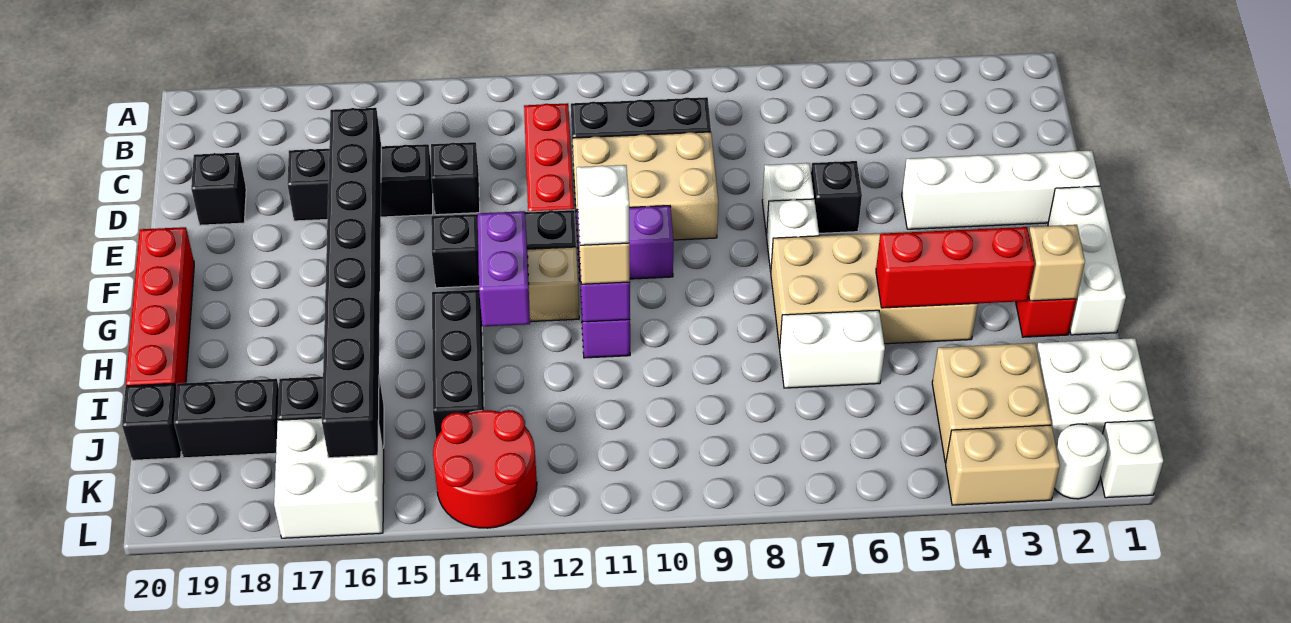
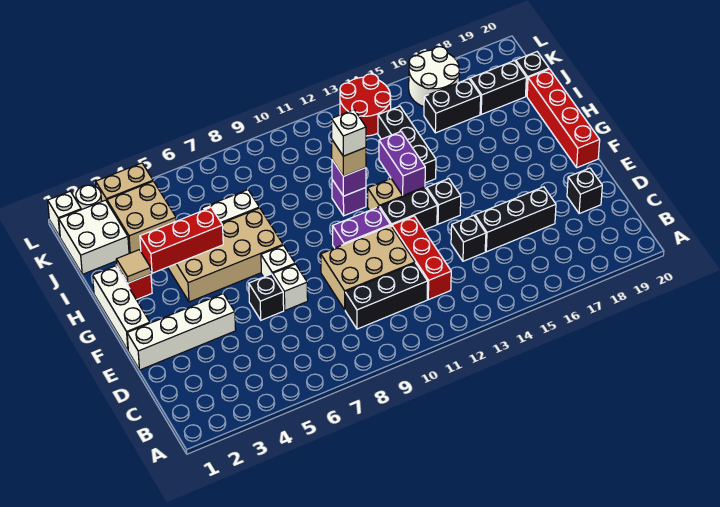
black brick D16:K16 level 2 -> none
tan brick H2 level 2 -> tan tile H2 level 2
white brick K16:L17 level 1 -> white round brick K16:L17 level 1

